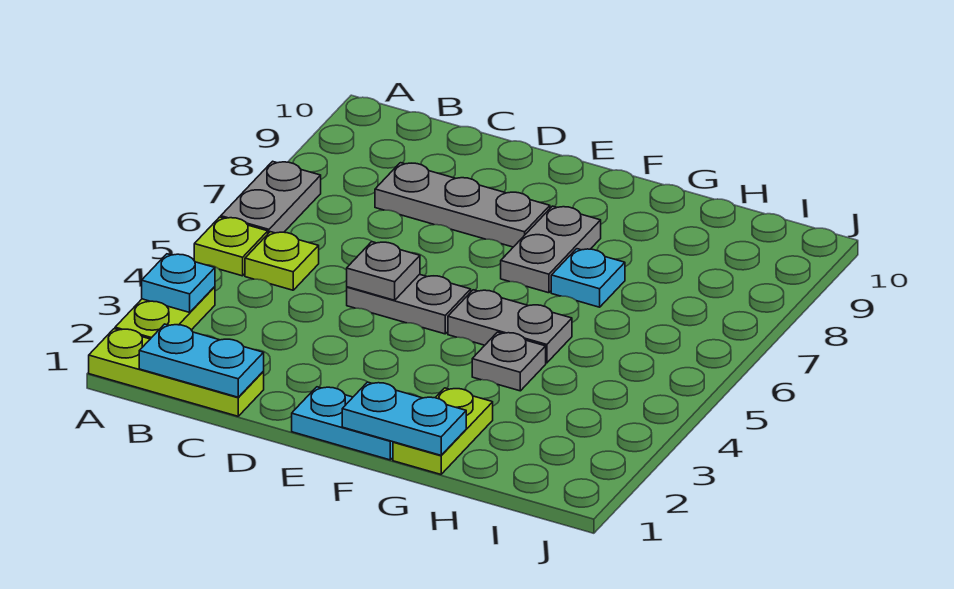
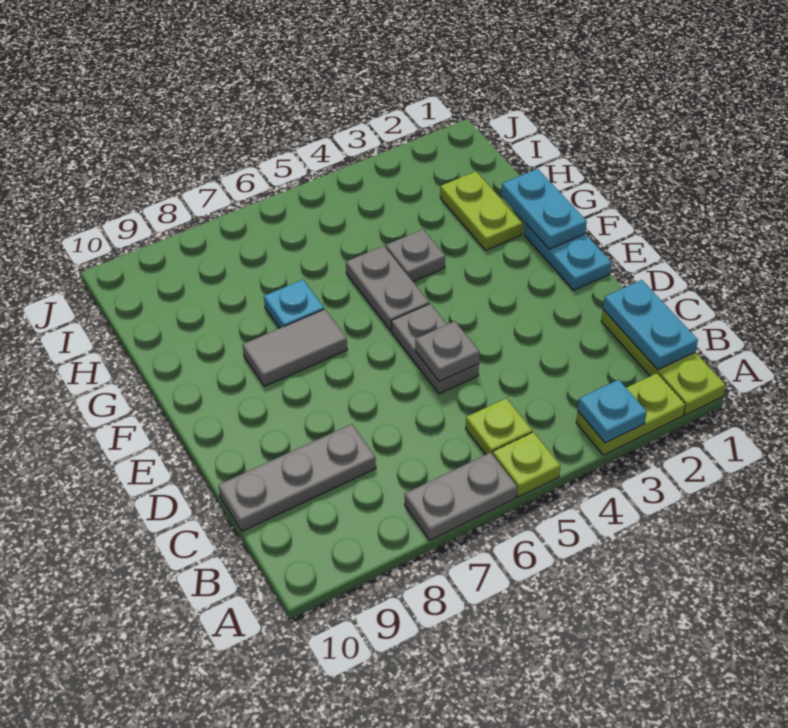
grey plate C8:E8 level 1 -> grey plate C8:C10 level 1
grey plate F7:F8 level 1 -> grey tile F7:F8 level 1
lime plate G1:G2 level 1 -> lime plate G2:H2 level 1

